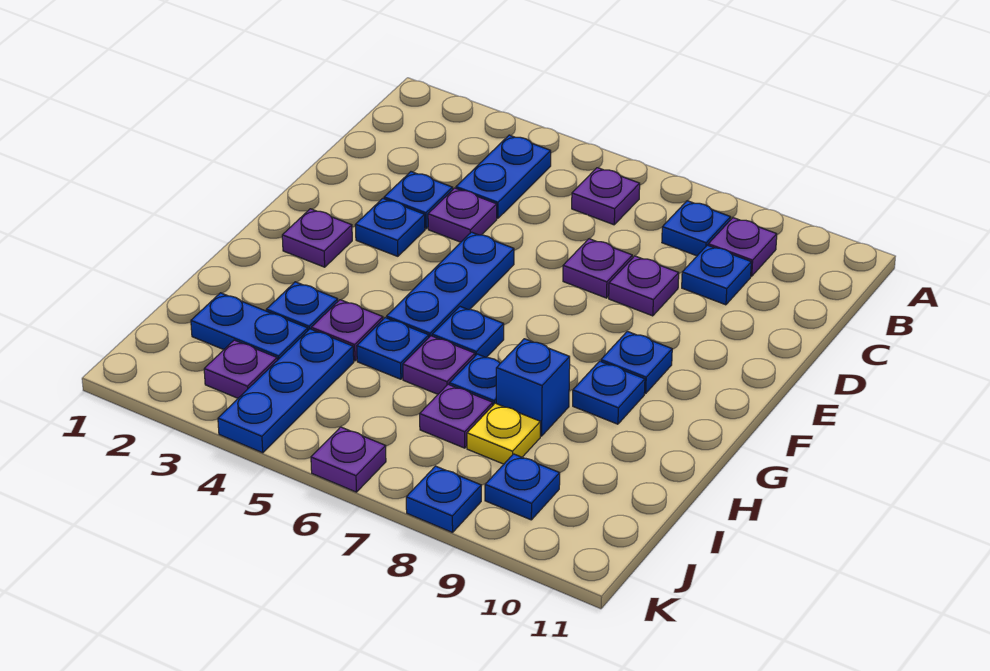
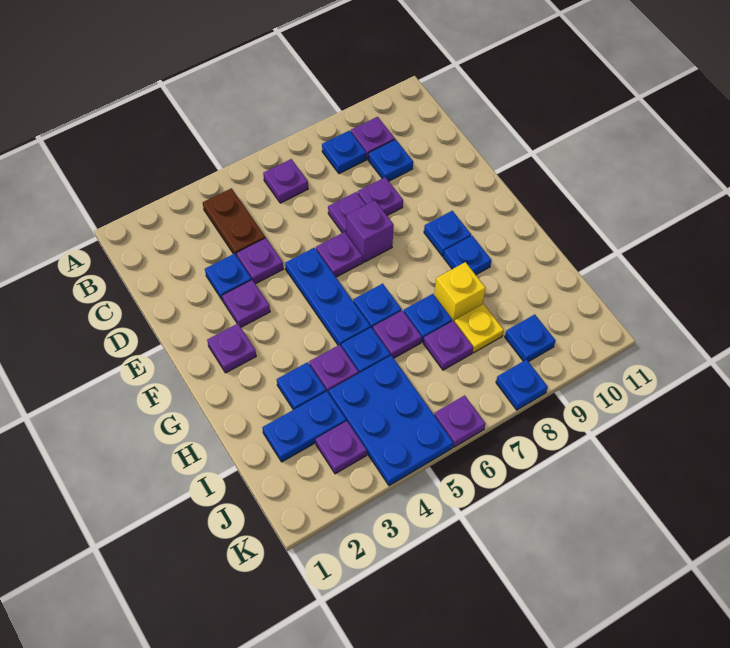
blue plate B4:C4 level 1 -> brown plate B4:C4 level 1
blue plate E3 level 1 -> purple plate E3 level 1
none -> purple plate E6 level 1
none -> purple brick E7 level 1
blue brick H8 level 1 -> yellow brick H8 level 1
blue plate I4:K4 level 1 -> blue plate I4:K5 level 1

